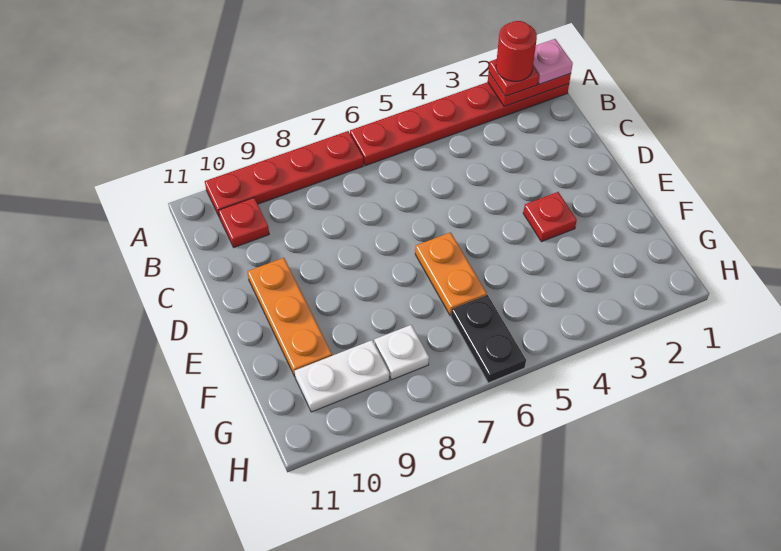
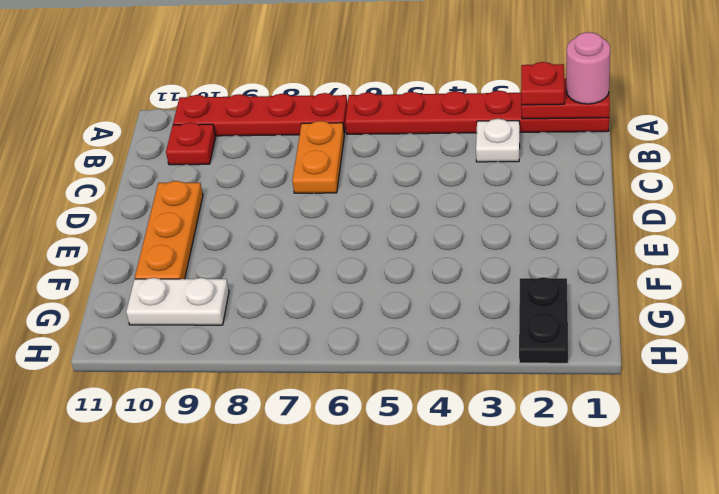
pink plate A1 level 3 -> pink round brick A1 level 3
red round brick A2 level 4 -> none
red plate E3 level 1 -> none
orange plate E6:F6 level 1 -> orange plate B7:C7 level 1
black plate G6:H6 level 1 -> black plate G2:H2 level 1
white plate G8 level 1 -> white plate B3 level 1

